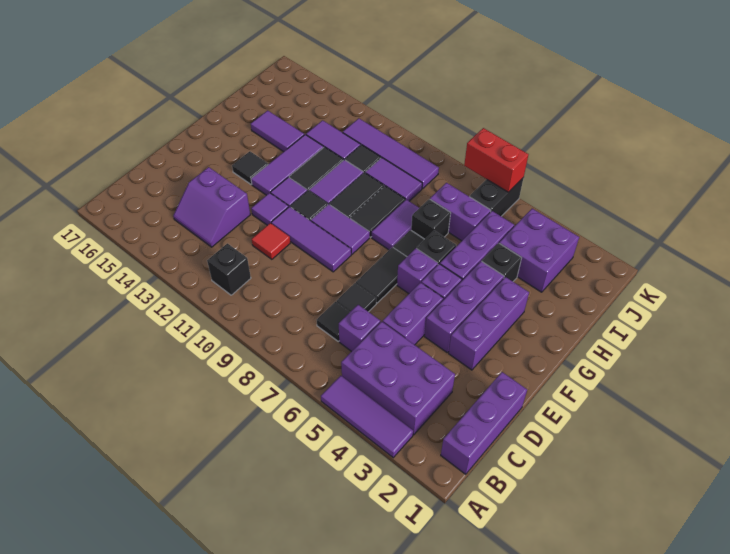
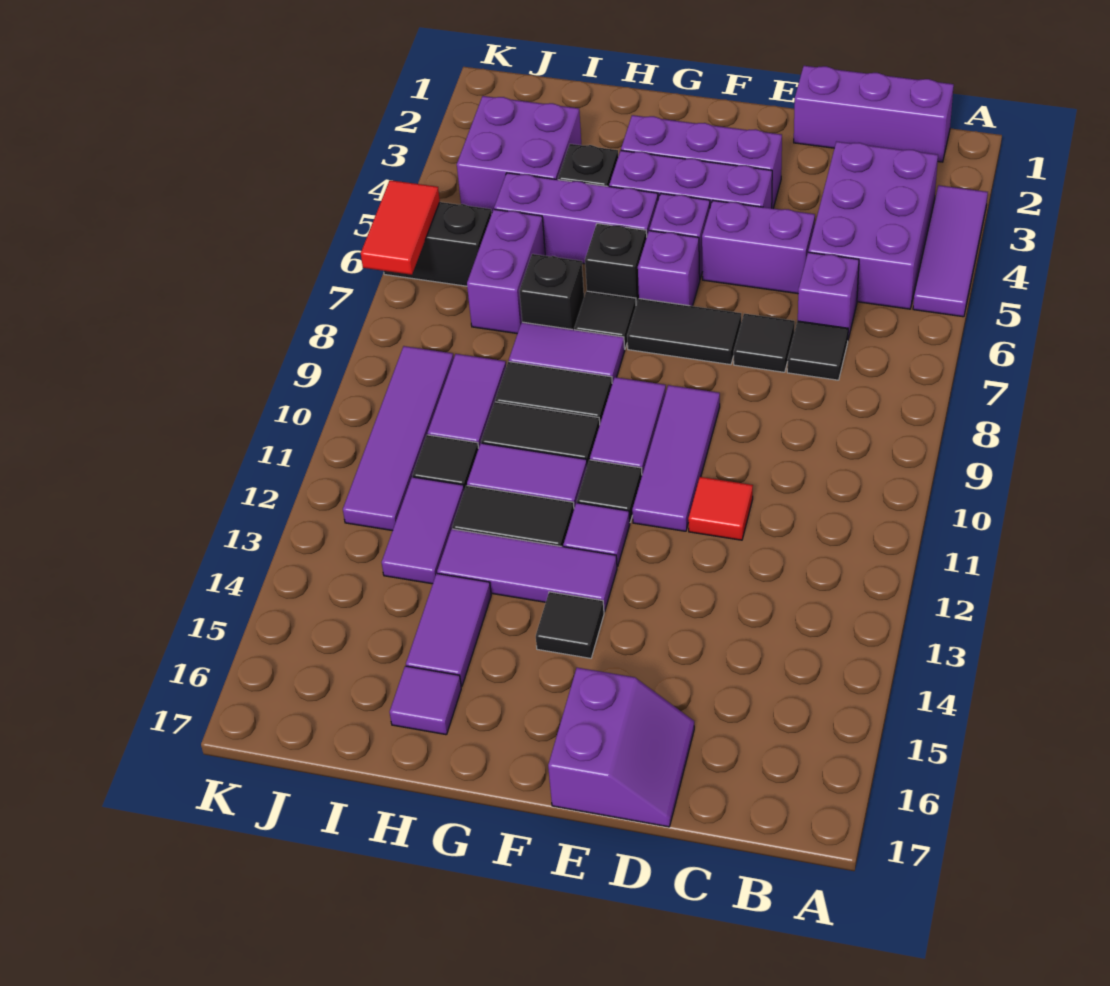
black brick B11 level 1 -> none
purple slope C13:D14 level 1 top D -> purple slope D16:E17 level 1 top E
purple tile E12 level 1 -> purple tile H16 level 1
red brick K6:K7 level 2 -> red tile K6:K7 level 2

